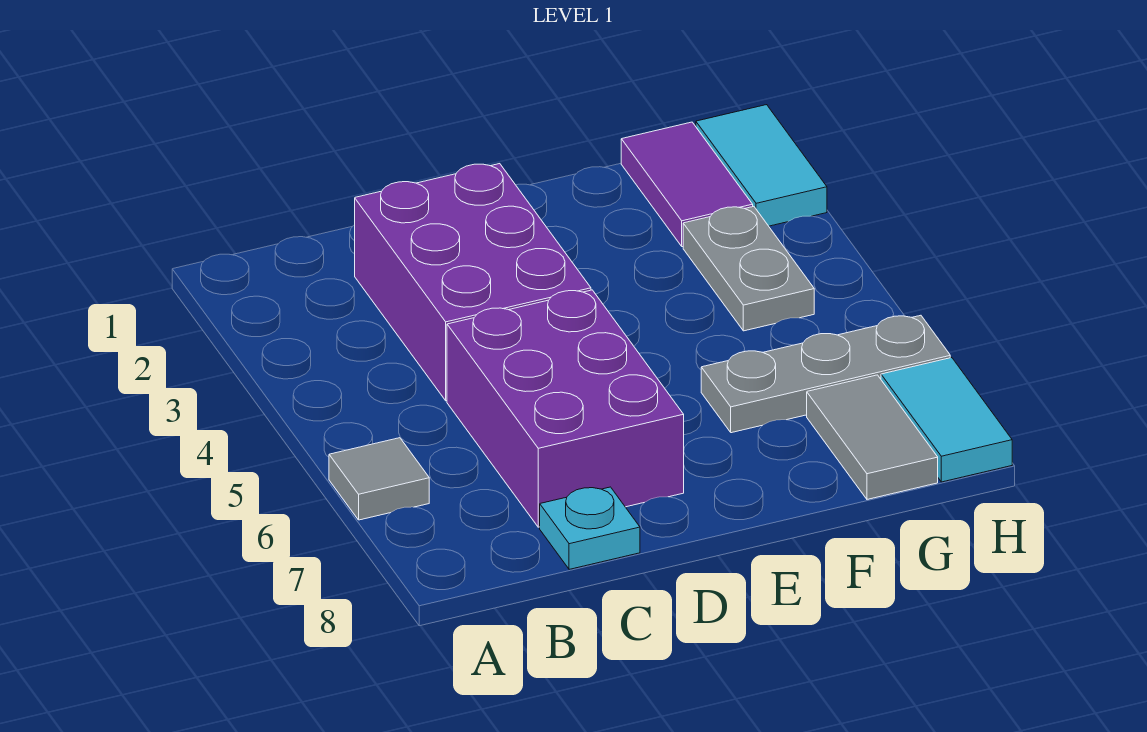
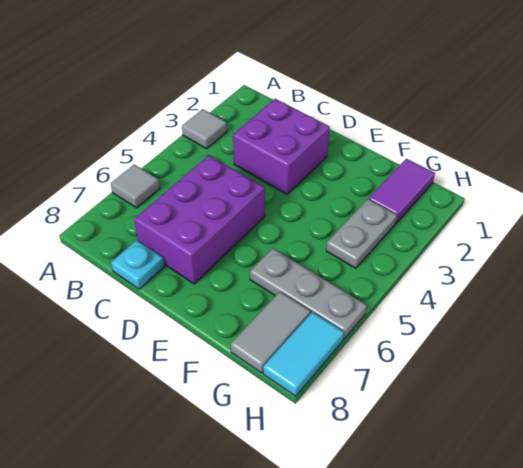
none -> grey tile A3 level 1
purple brick C2:D4 level 1 -> purple brick C2:D3 level 1
cyan tile H1:H2 level 1 -> none

